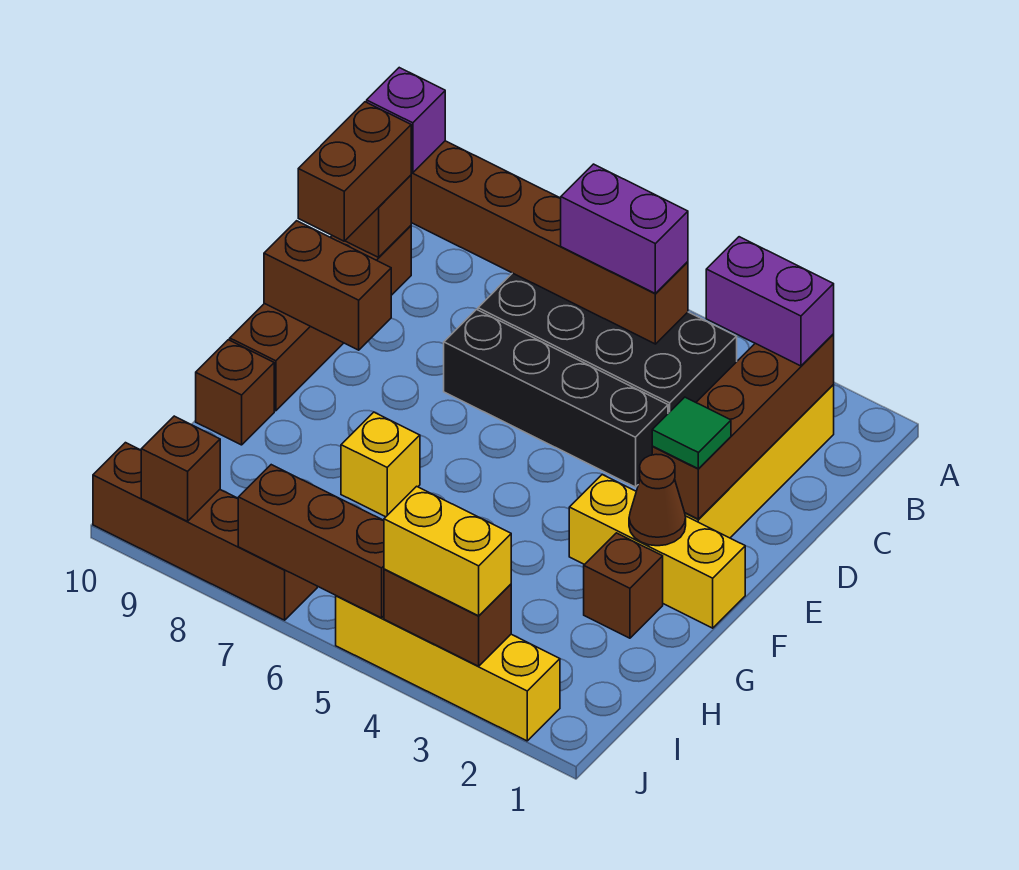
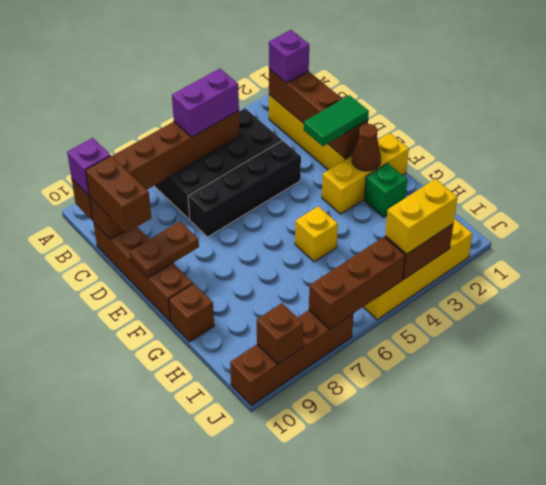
purple brick B2:B3 level 3 -> purple brick B2 level 3
green tile E2 level 3 -> green tile E2:E3 level 3
brown brick E9:E10 level 2 -> brown plate E9:E10 level 2
brown brick G2 level 1 -> green brick G2 level 1
yellow brick G7 level 1 -> yellow brick G5 level 1

